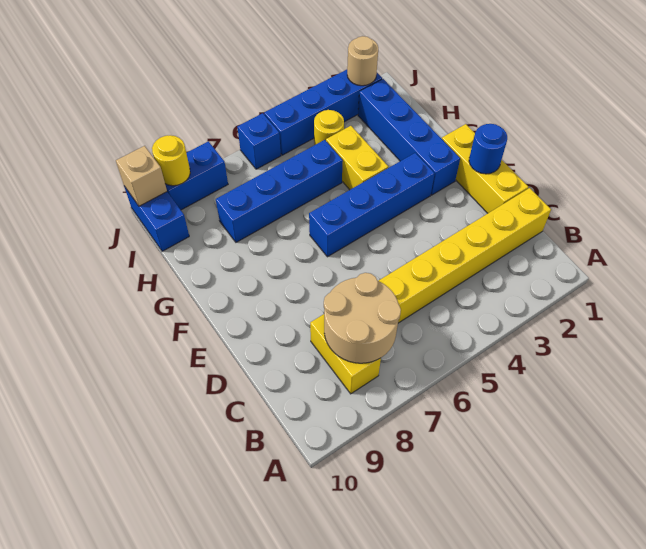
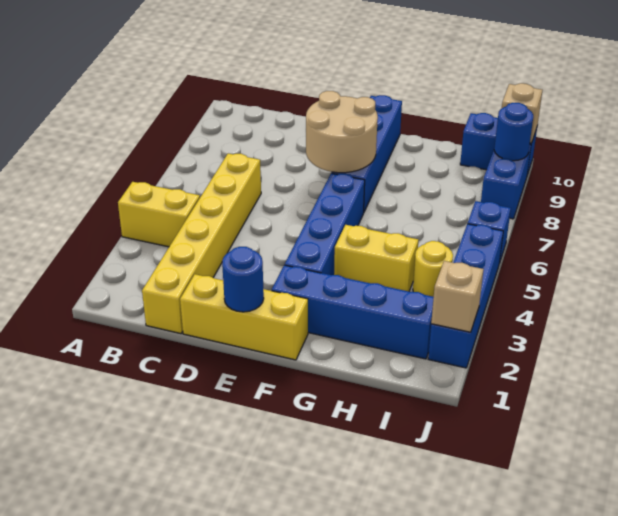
tan round brick B7:C8 level 2 -> tan round brick E7:F8 level 2
yellow brick B8:C8 level 1 -> yellow brick A4:B4 level 1
blue brick H5:H8 level 1 -> blue brick F7:F10 level 1
tan round brick J2 level 2 -> tan brick J2 level 2
yellow round brick J9 level 2 -> blue round brick J9 level 2

